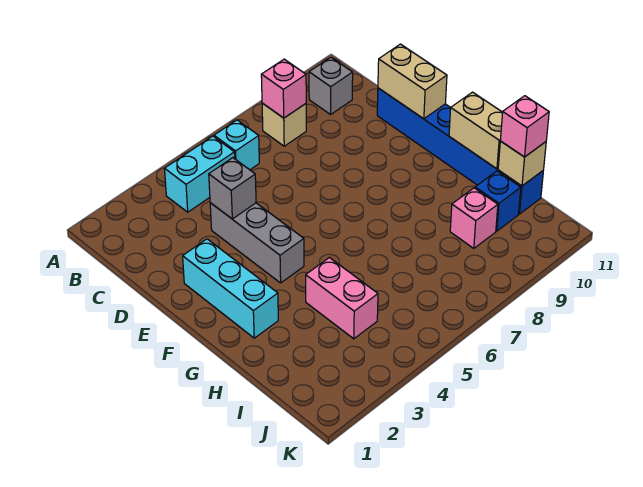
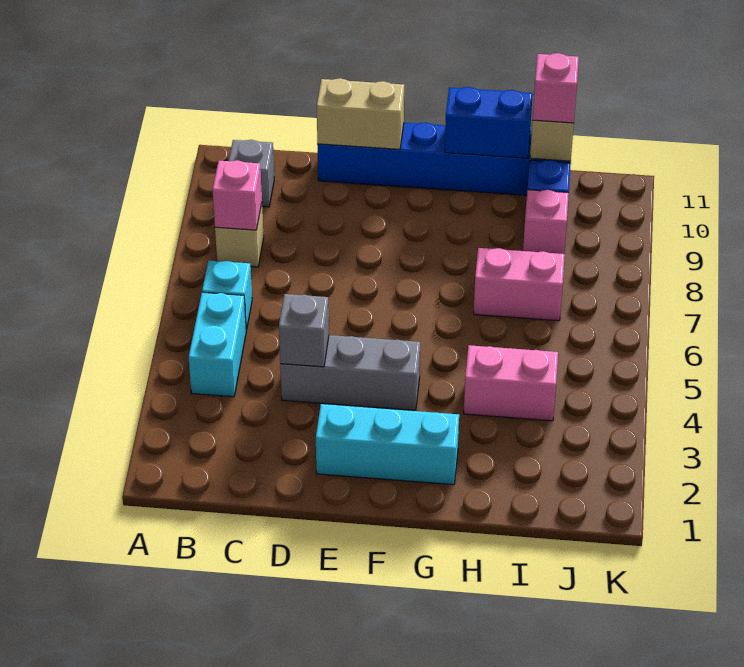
tan brick G11:H11 level 2 -> blue brick G11:H11 level 2
none -> pink brick H7:I7 level 1

